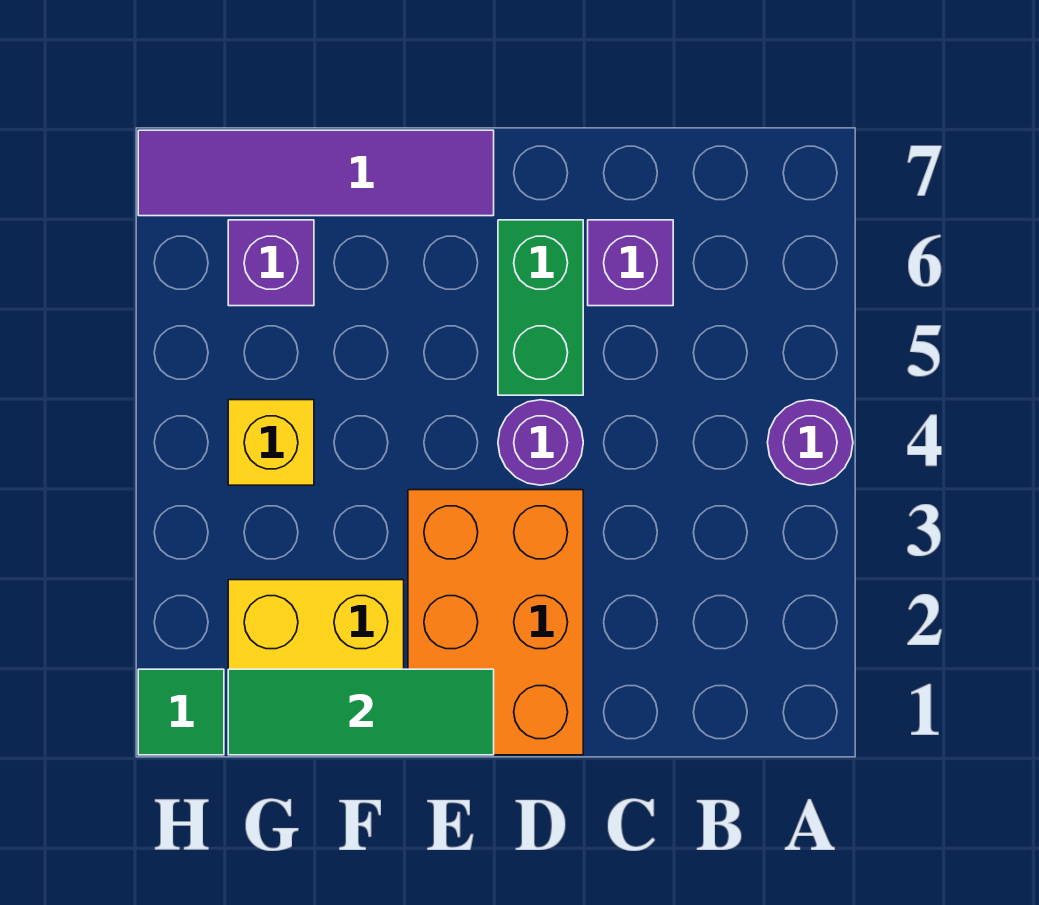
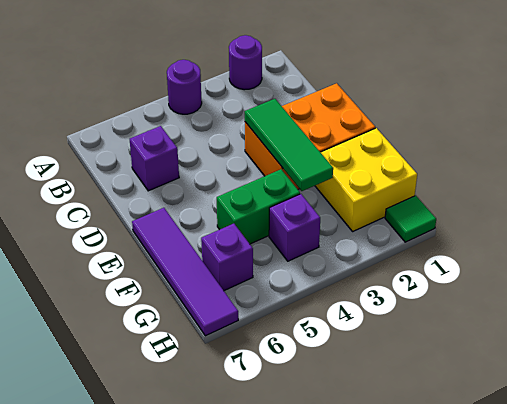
purple round brick D4 level 1 -> purple round brick A2 level 1
green brick D5:D6 level 1 -> green brick F4:F5 level 1
green tile E1:G1 level 2 -> green tile D3:F3 level 2
yellow brick G4 level 1 -> purple brick G4 level 1

